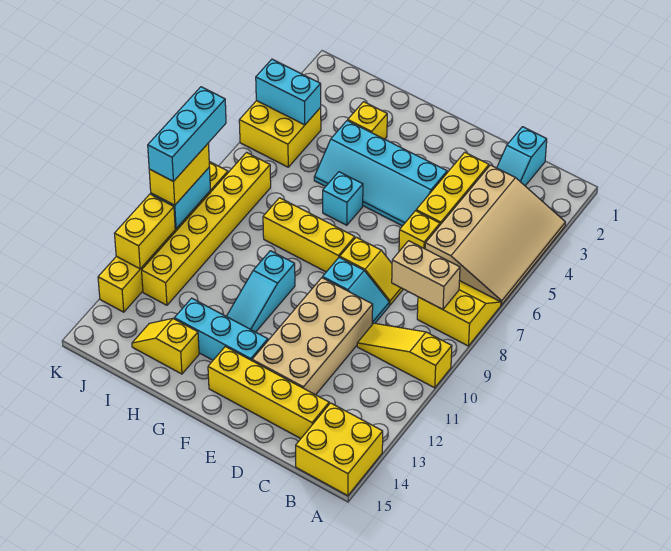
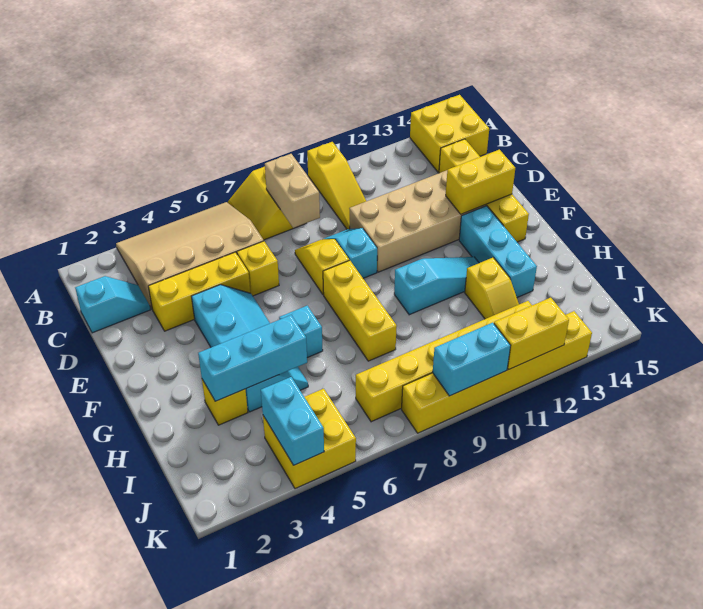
yellow slope H14:I14 level 1 top H -> yellow slope H12:I12 level 1 top H
cyan brick K8:K10 level 4 -> cyan brick H3:H5 level 2
yellow brick K9:K10 level 3 -> yellow brick E13:E14 level 2

